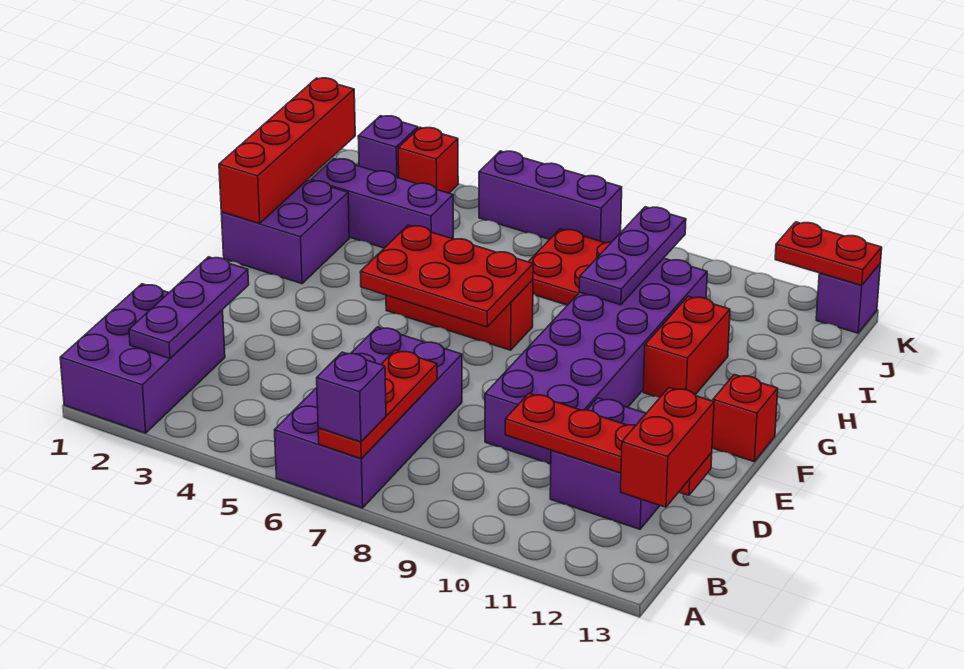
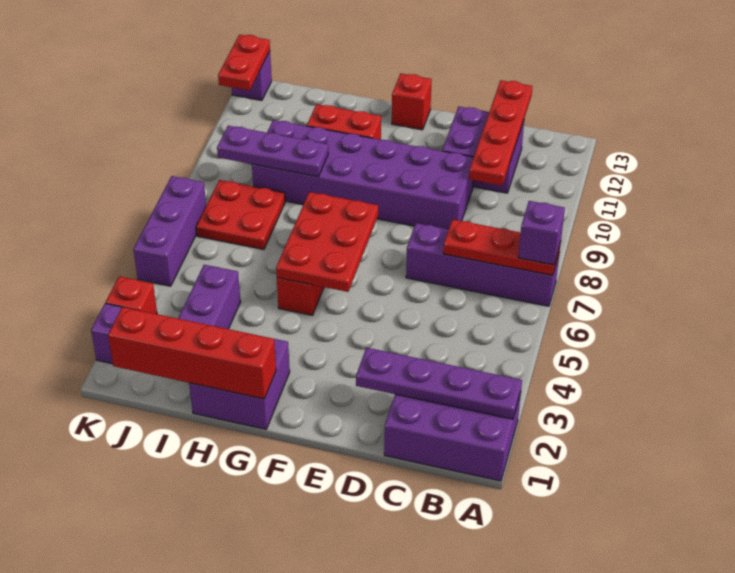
purple brick A6:D7 level 1 -> purple brick A7:D7 level 1
purple plate B2:D2 level 2 -> purple plate A2:D2 level 2
red brick B13:C13 level 3 -> none

